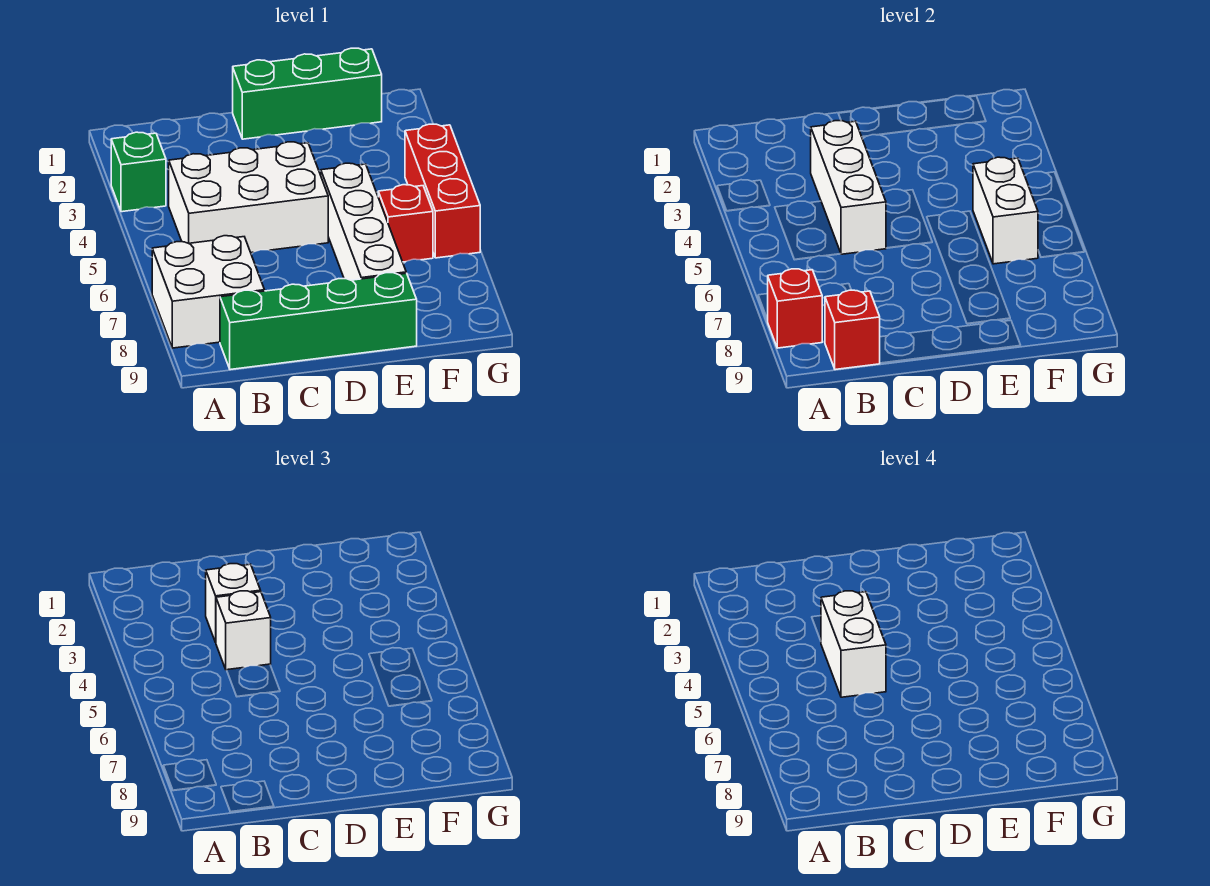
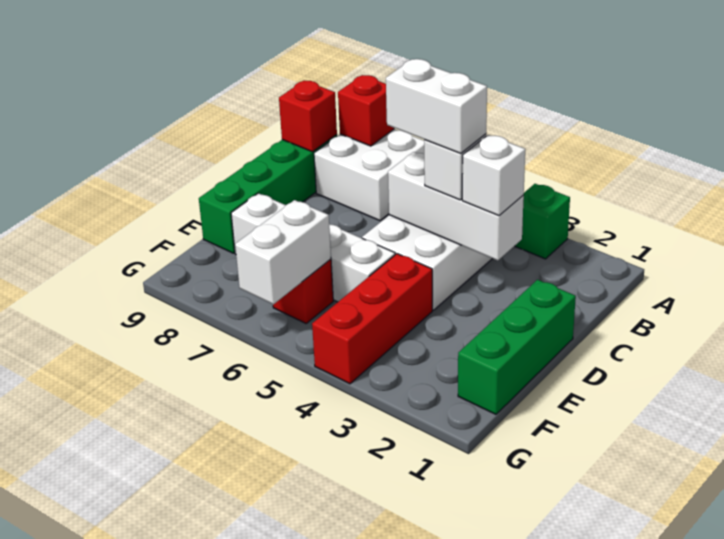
white brick F5:F6 level 2 -> white brick F6:G6 level 2
red brick G4:G6 level 1 -> red brick E4:G4 level 1

